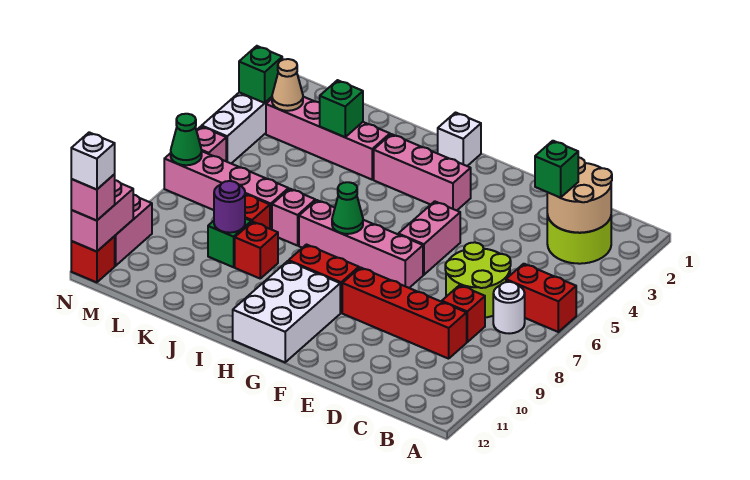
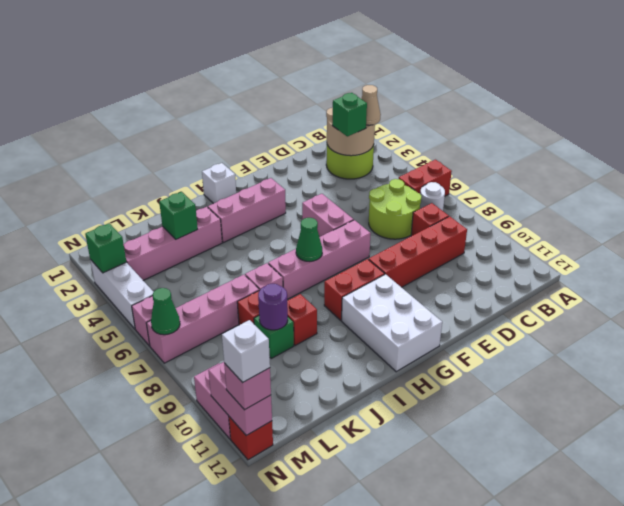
tan cone M3 level 2 -> tan cone B3 level 3

